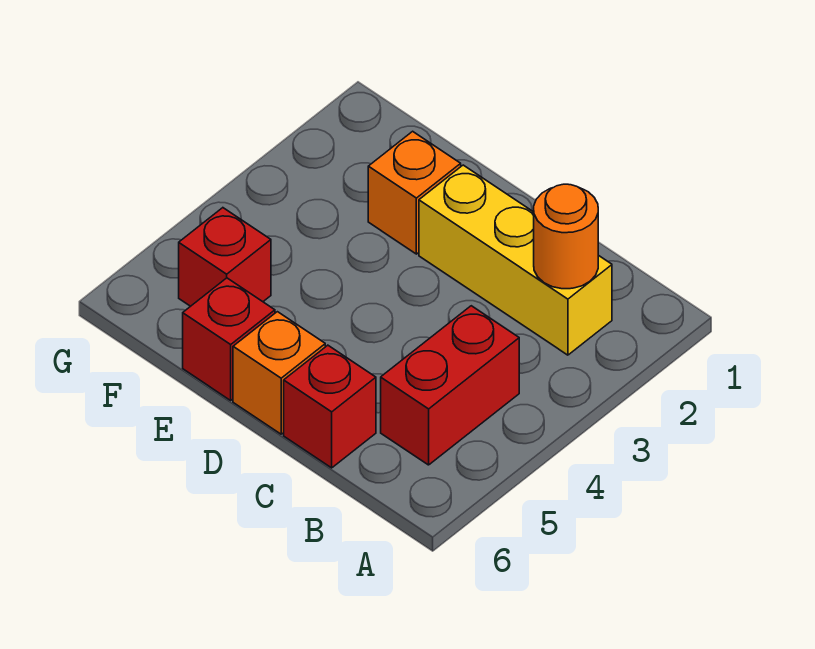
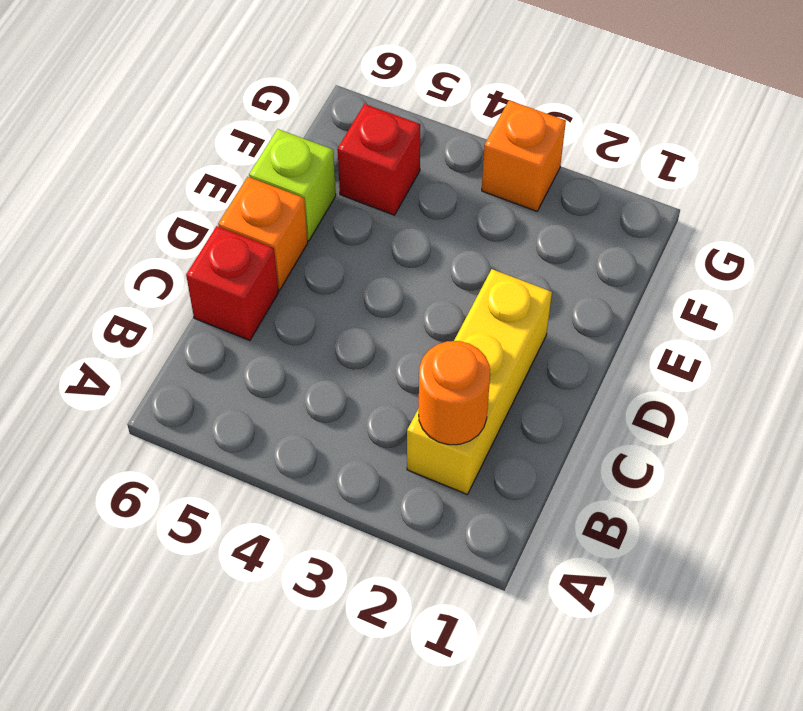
red brick B4:B5 level 1 -> none
orange brick E2 level 1 -> orange brick G3 level 1
red brick E6 level 1 -> lime brick E6 level 1

